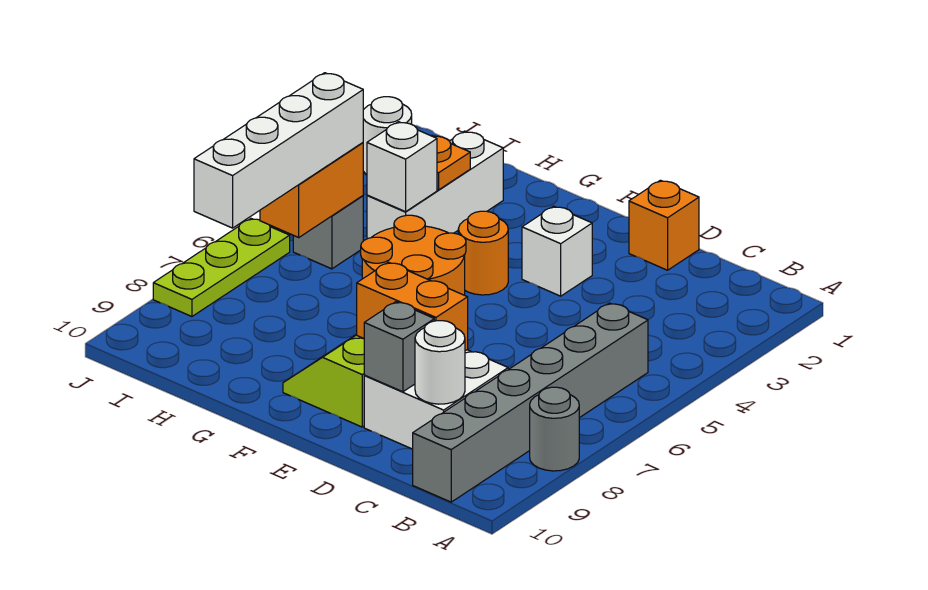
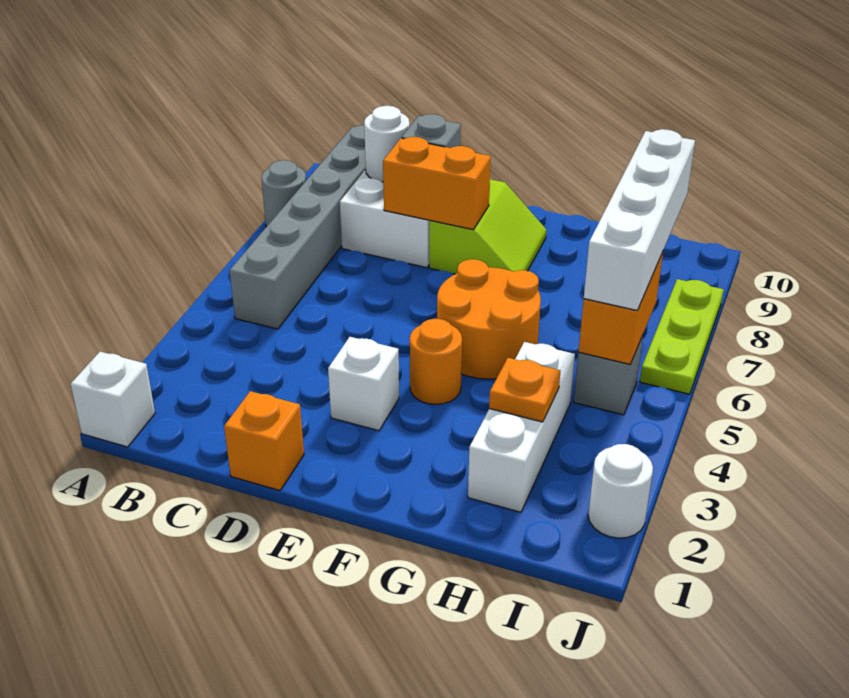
white brick H4 level 2 -> white brick A1 level 1

